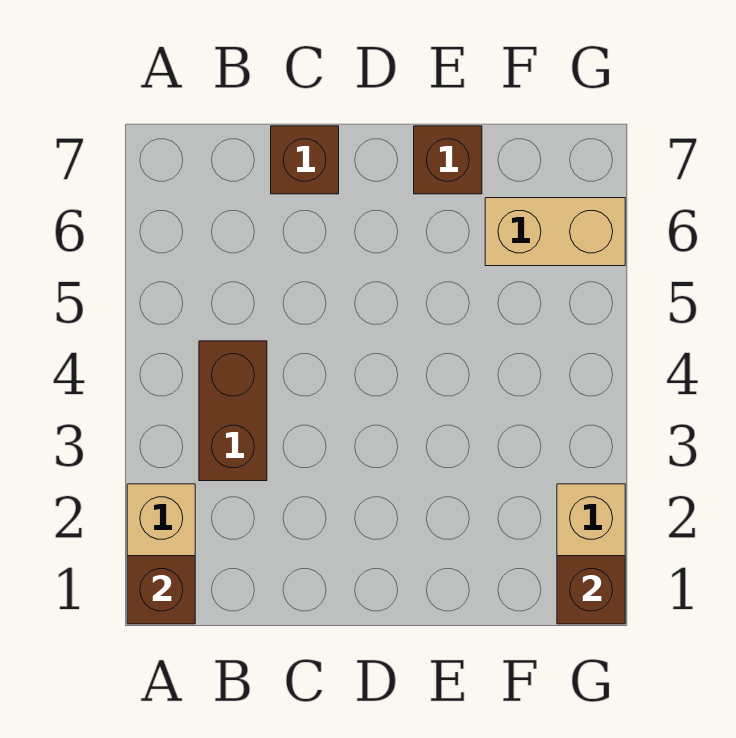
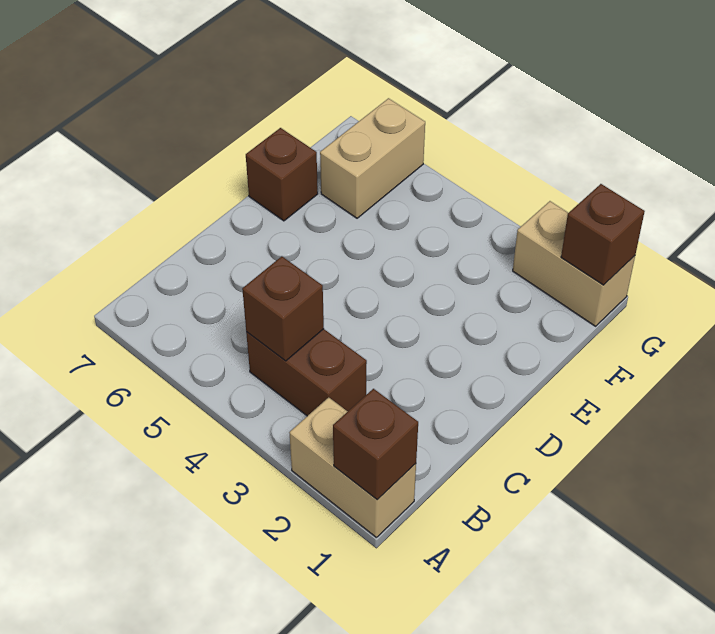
brown brick C7 level 1 -> brown brick B4 level 2

